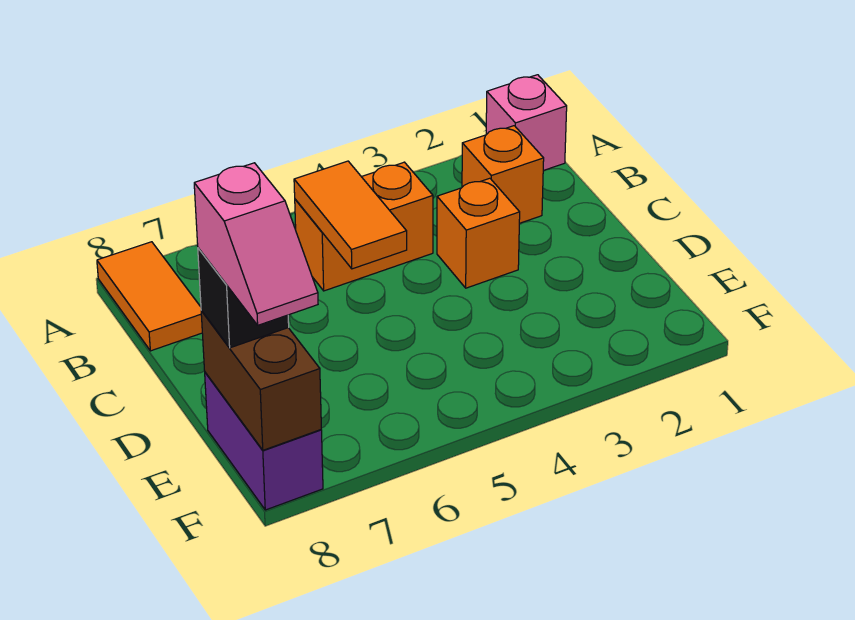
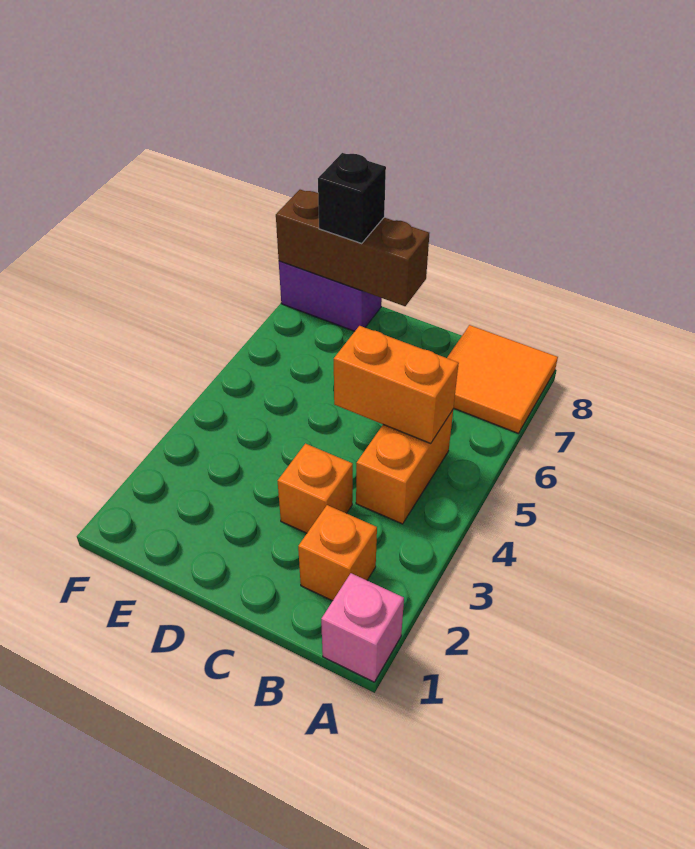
orange tile A8:B8 level 1 -> orange tile A7:B8 level 1
orange tile B5:C5 level 2 -> orange brick B5:C5 level 2
brown brick E8:F8 level 2 -> brown brick D8:F8 level 2
pink slope E8:F8 level 4 top E -> none

